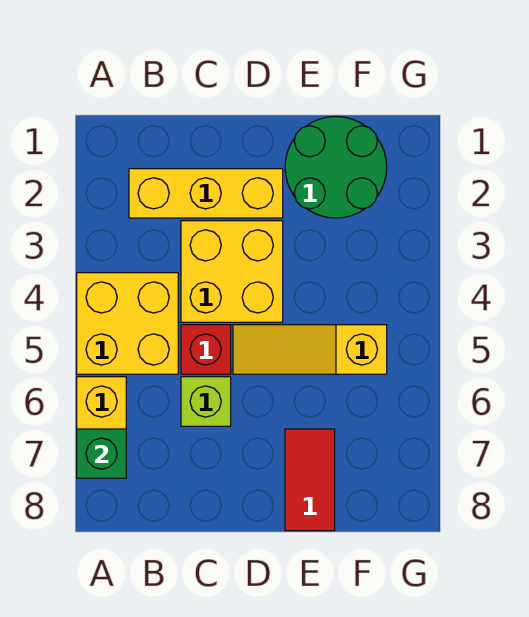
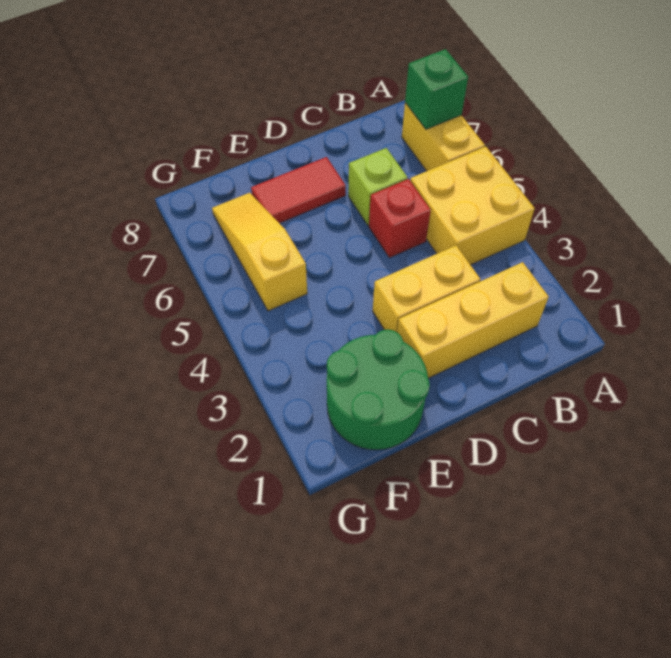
yellow brick C3:D4 level 1 -> yellow brick C3:D3 level 1
yellow slope D5:F5 level 1 top F -> yellow slope F5:F7 level 1 top 5
red tile E7:E8 level 1 -> red tile D7:E7 level 1

